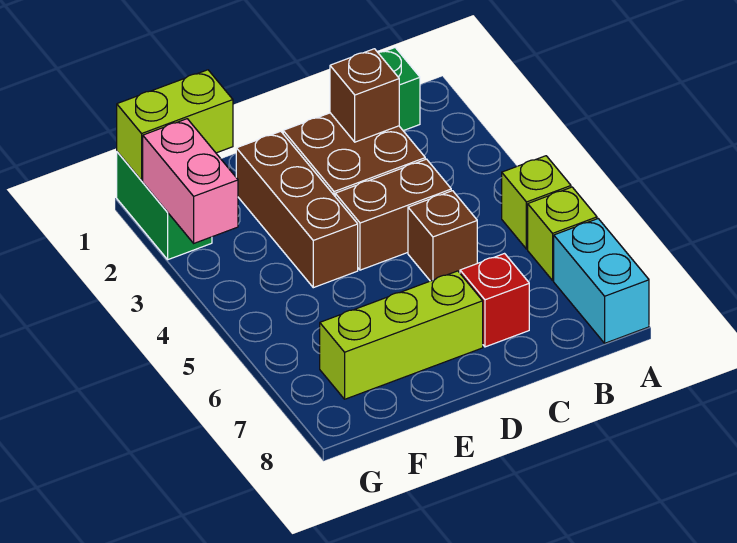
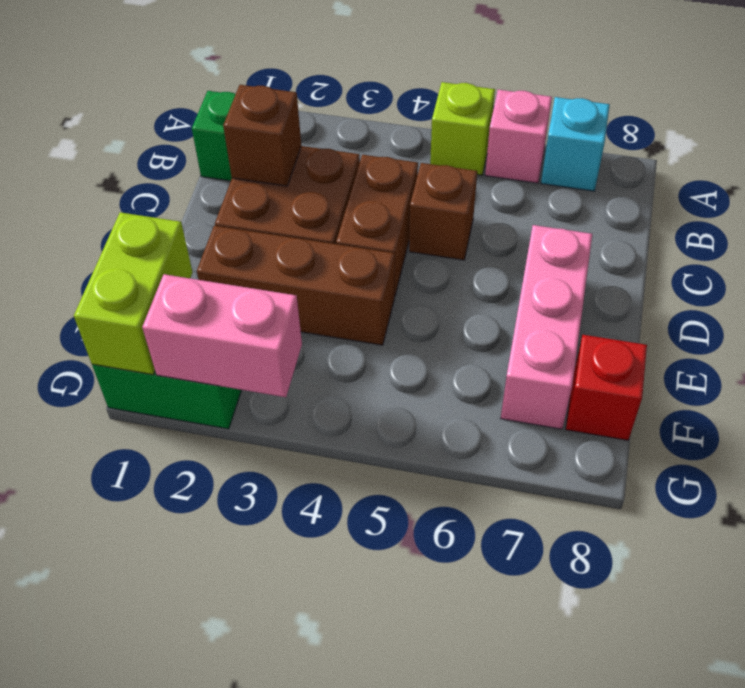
lime brick A6 level 1 -> pink brick A6 level 1
cyan brick A7:A8 level 1 -> cyan brick A7 level 1
red brick C7 level 1 -> red brick F8 level 1
lime brick D7:F7 level 1 -> pink brick D7:F7 level 1

